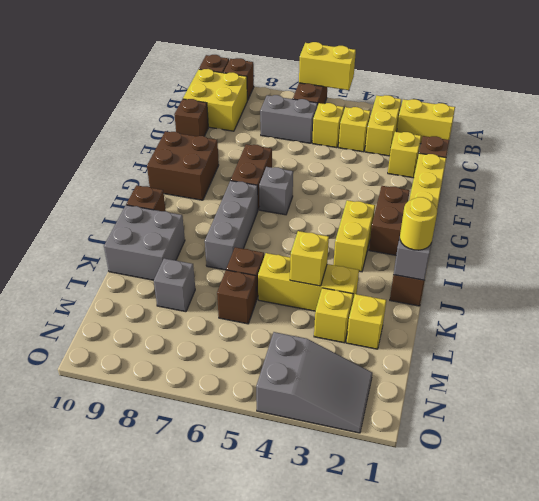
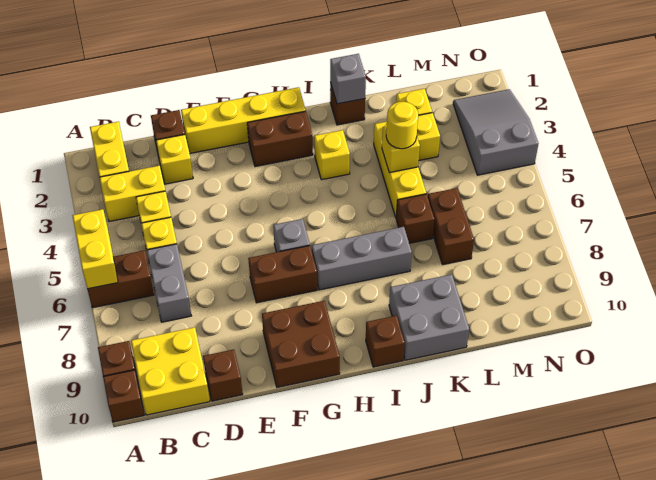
yellow brick H3:I3 level 1 -> yellow brick I3 level 1
yellow round brick J1 level 3 -> yellow round brick K4 level 3
brown brick L6 level 1 -> brown brick L6:L7 level 1
grey brick L8 level 1 -> none

